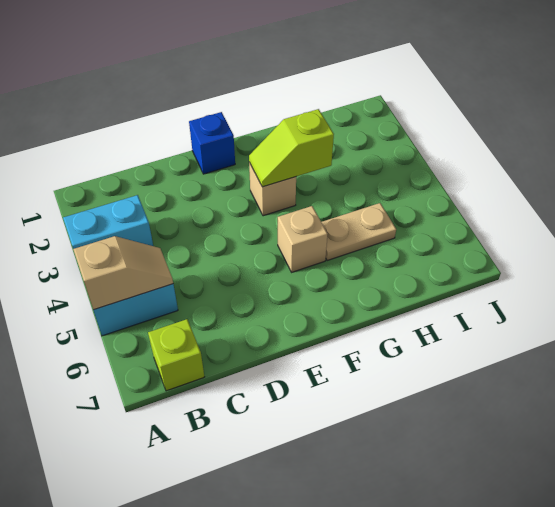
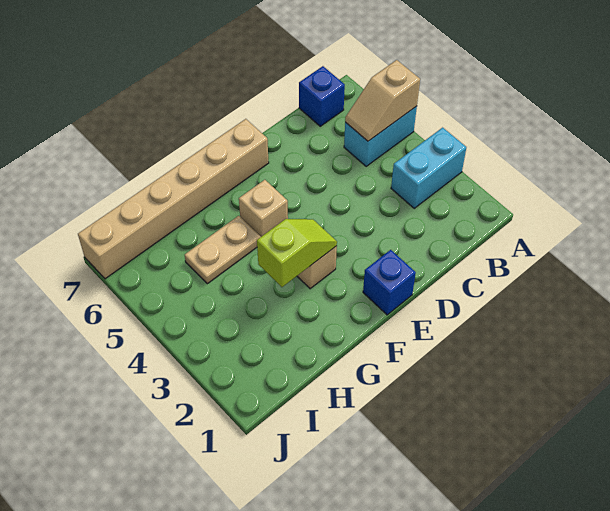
lime brick B7 level 1 -> blue brick B7 level 1
none -> tan brick E7:J7 level 1

